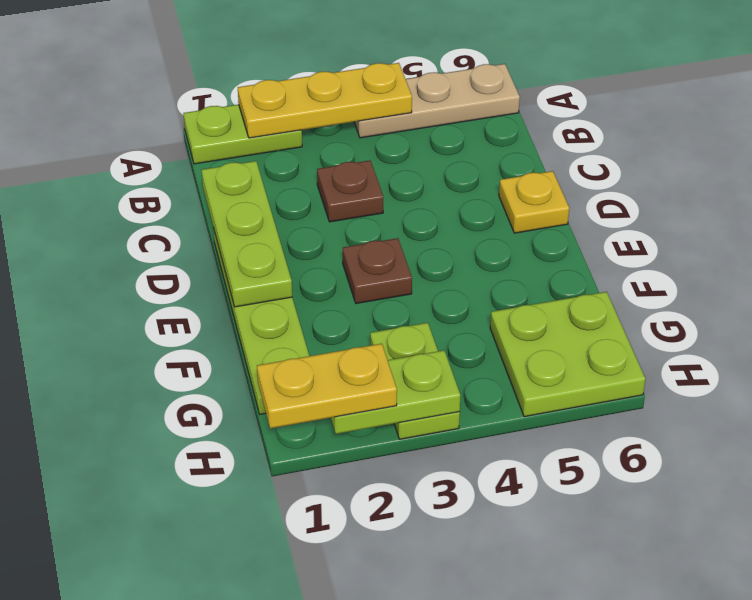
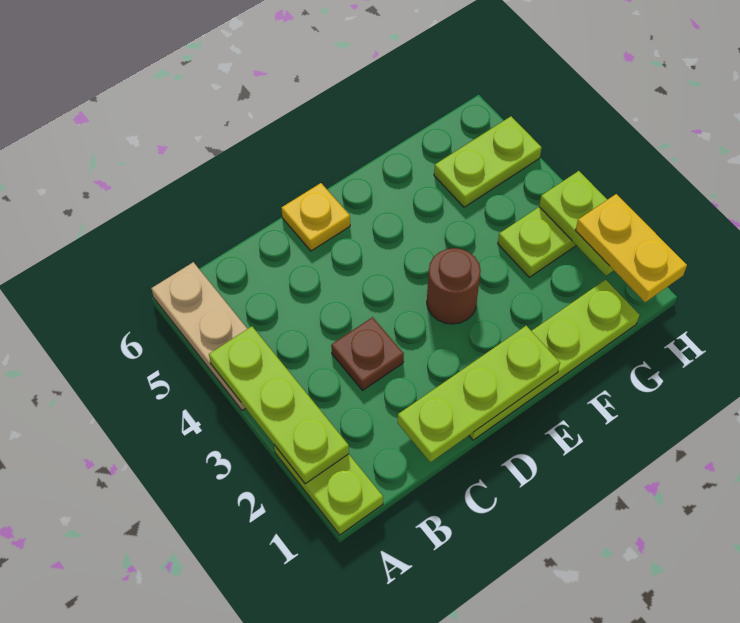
yellow plate A2:A4 level 2 -> lime plate A2:A4 level 2
brown plate E3 level 1 -> brown round brick E3 level 1
lime plate G5:H6 level 1 -> lime plate G5:H5 level 1

